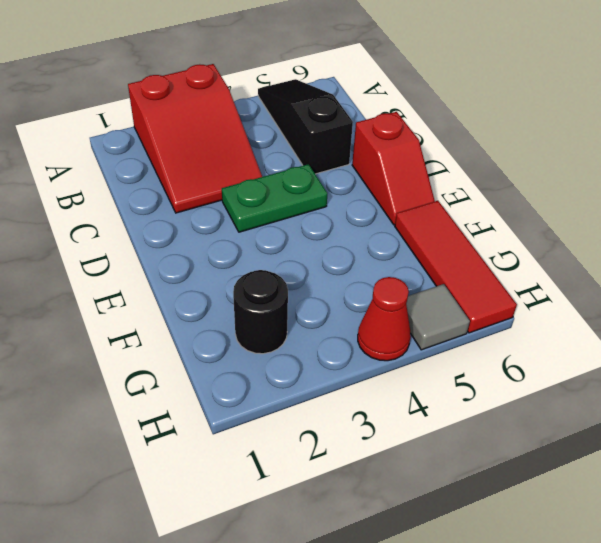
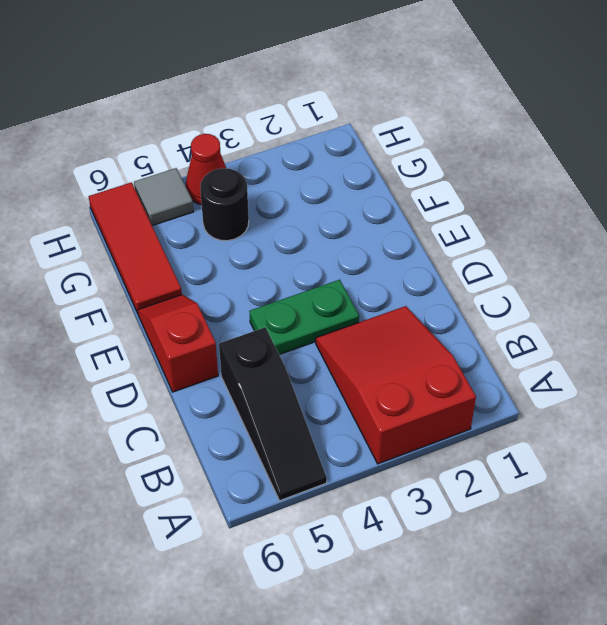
black round brick G2 level 1 -> black round brick G4 level 1

